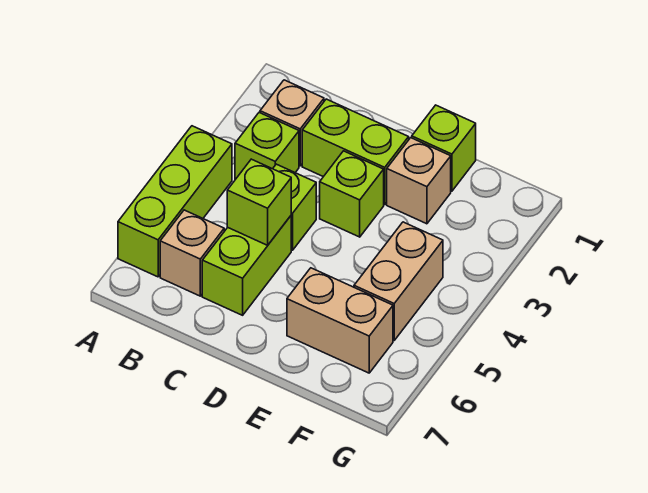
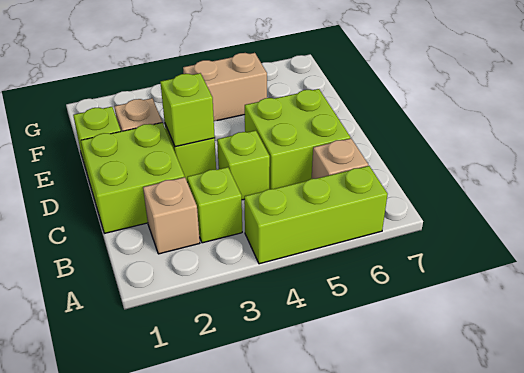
lime brick C2:D2 level 1 -> lime brick C1:D2 level 1
lime brick C5:C6 level 1 -> lime brick C5:D6 level 1
lime brick C5 level 2 -> lime brick D3 level 2
tan brick E6:F6 level 1 -> none

